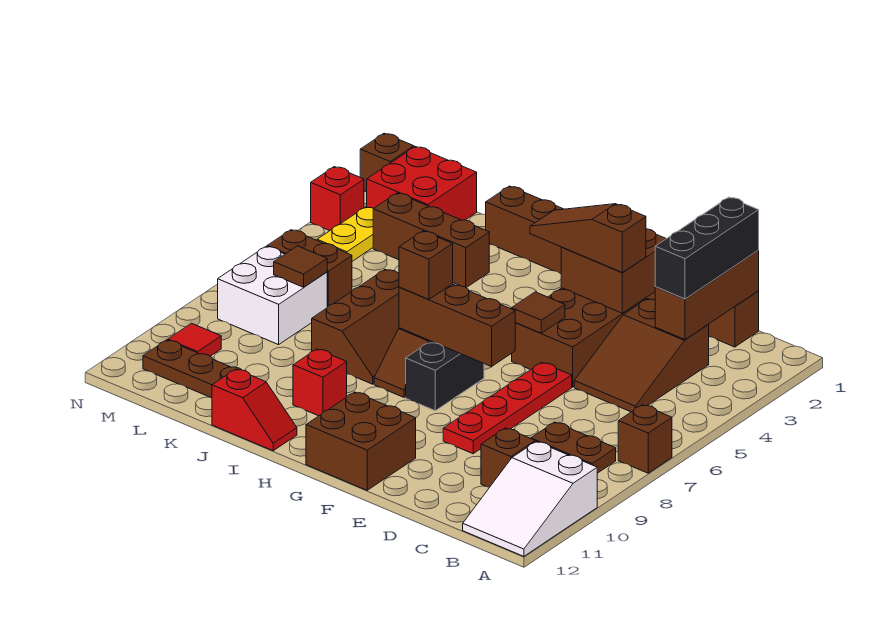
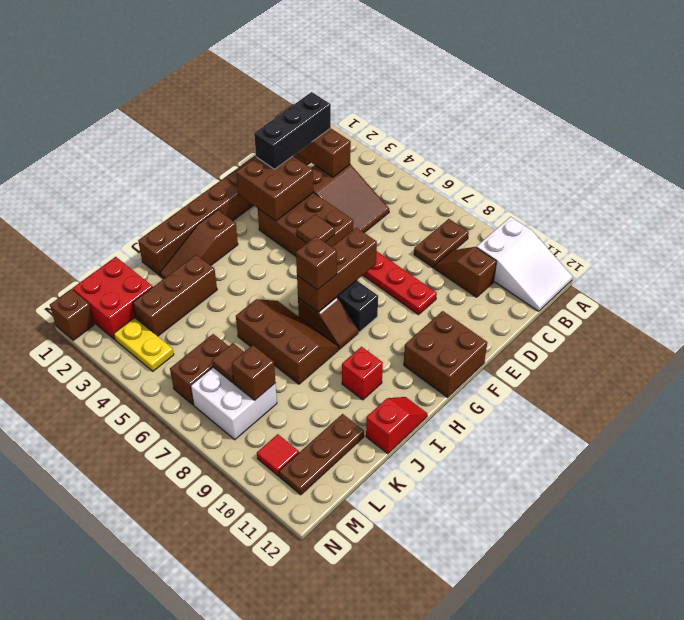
brown brick A7 level 1 -> brown brick L8 level 2
black brick C1:C3 level 3 -> black brick C2:E2 level 3
brown slope E3:G3 level 3 top E -> brown slope H2:J2 level 1 top H
red brick N3 level 1 -> none

